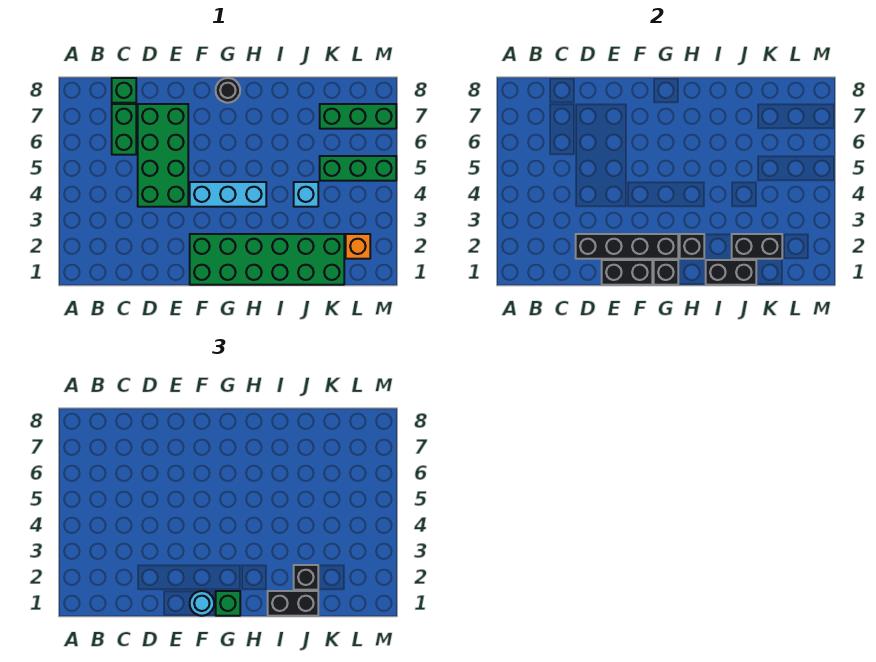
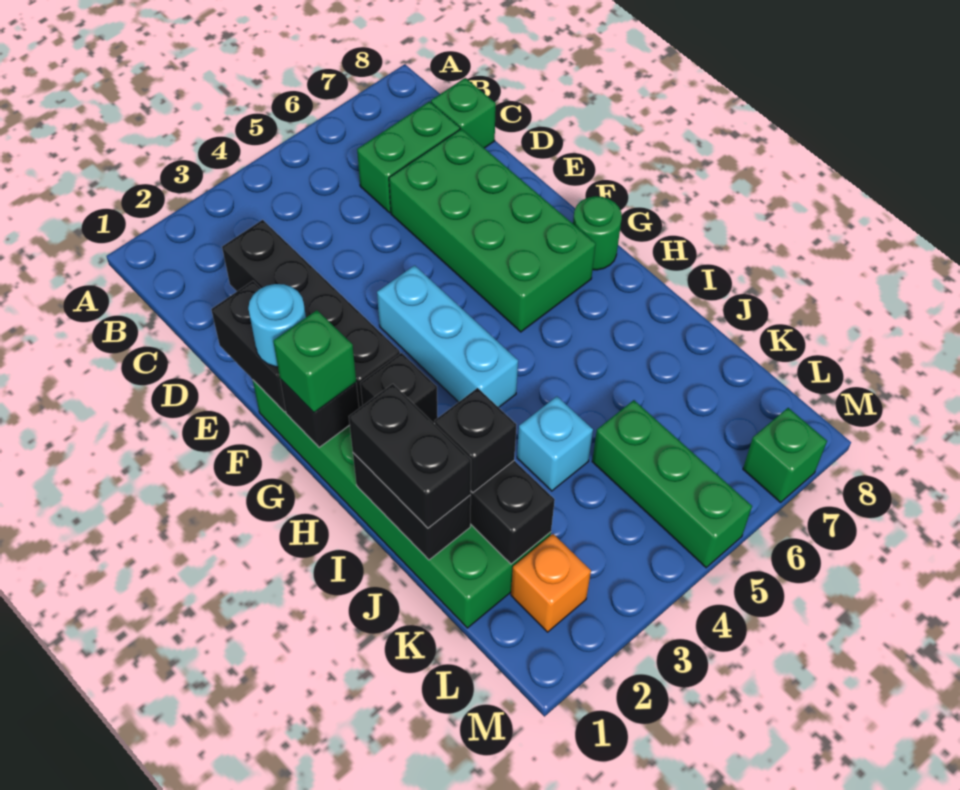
green brick D4:E7 level 1 -> green brick D6:G7 level 1
black round brick G8 level 1 -> green round brick G8 level 1
green brick K7:M7 level 1 -> green brick M7 level 1

